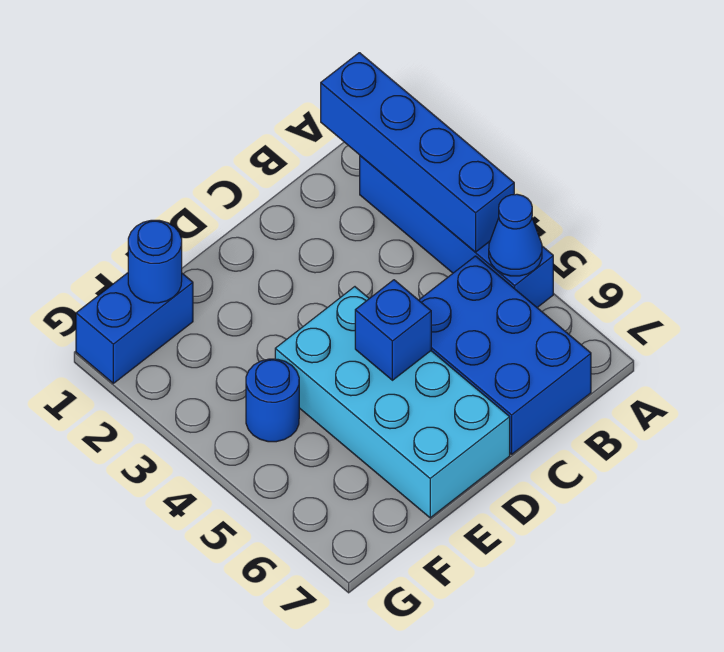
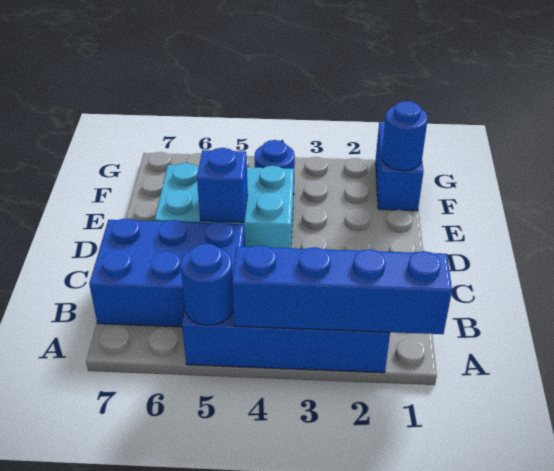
blue cone A5 level 2 -> blue round brick A5 level 2
cyan brick D4:E7 level 1 -> cyan brick D4:E6 level 1

